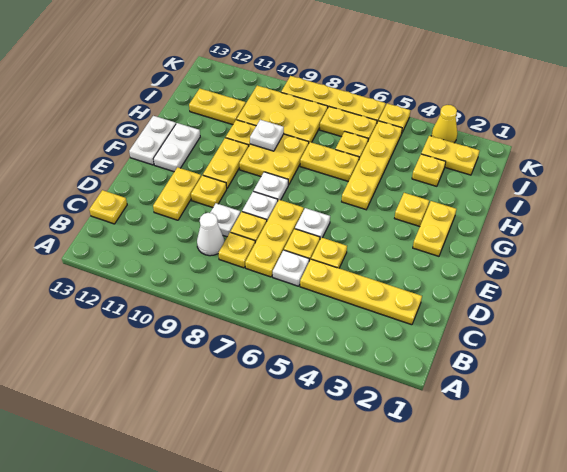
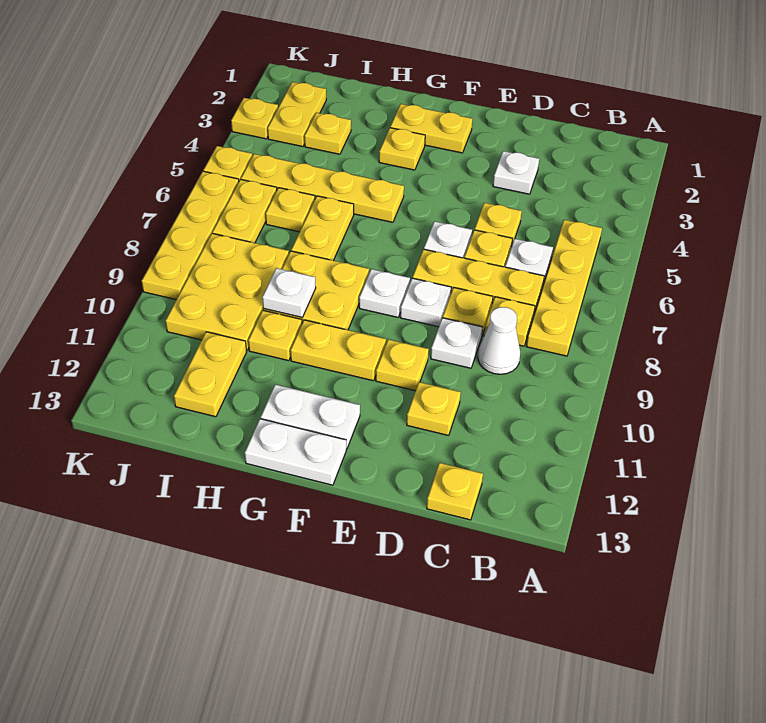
yellow plate C2:C5 level 1 -> yellow plate B5:B8 level 1
none -> white plate D3 level 1
yellow plate D11:E11 level 1 -> yellow plate D11 level 1
yellow cone K3 level 1 -> yellow plate K3 level 1

